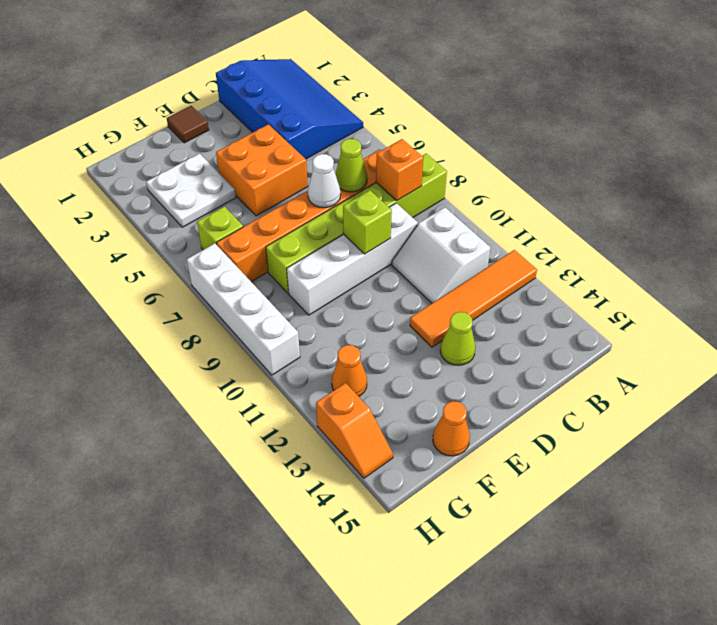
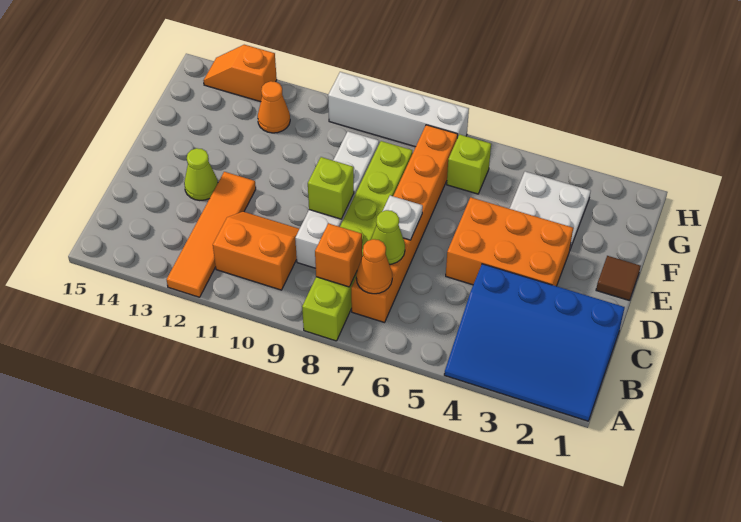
white slope B10:C11 level 1 top B -> orange slope B10:C11 level 1 top B
orange brick D4:E5 level 1 -> orange brick D3:E5 level 1
white cone D7 level 2 -> white plate D7 level 2
orange cone F15 level 1 -> orange cone B7 level 2

